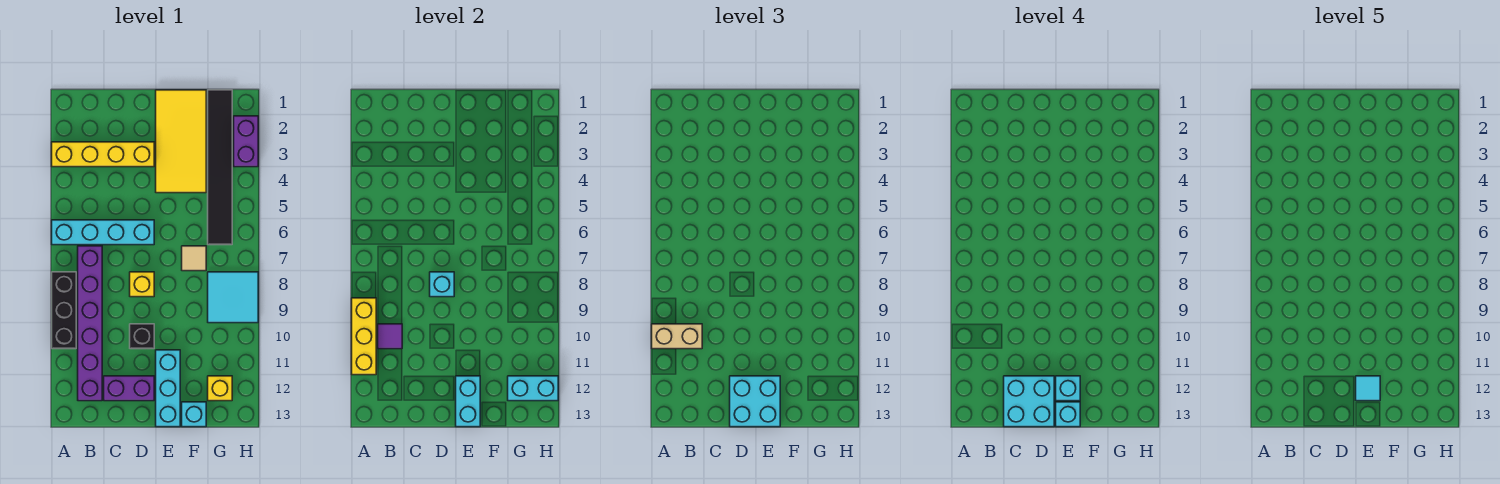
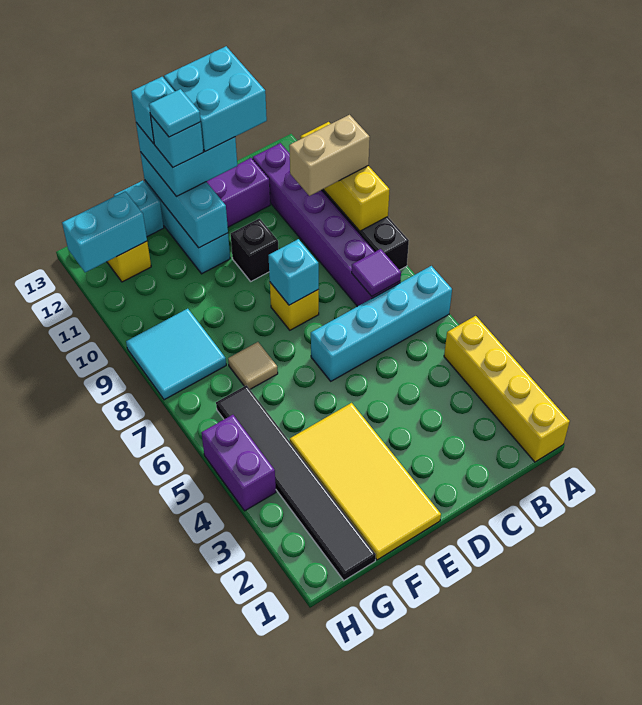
yellow brick A3:D3 level 1 -> yellow brick A1:A4 level 1
purple tile B10 level 2 -> purple tile B7 level 2
cyan brick E12:E13 level 2 -> cyan brick E11:E13 level 2
purple brick H2:H3 level 1 -> purple brick H4:H5 level 1

